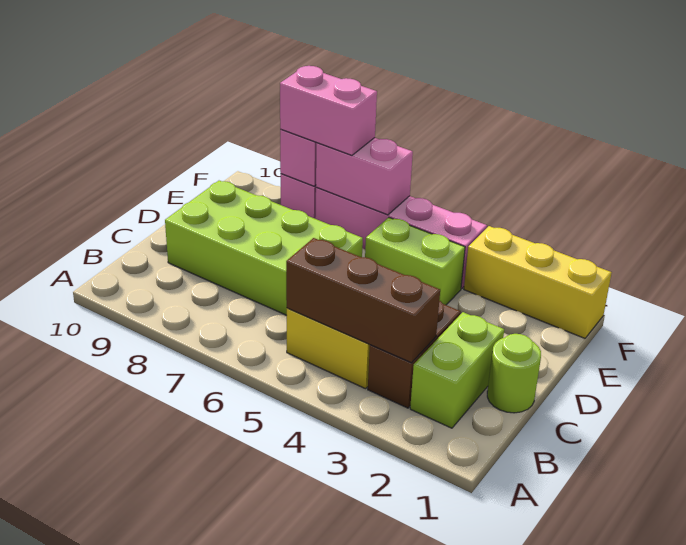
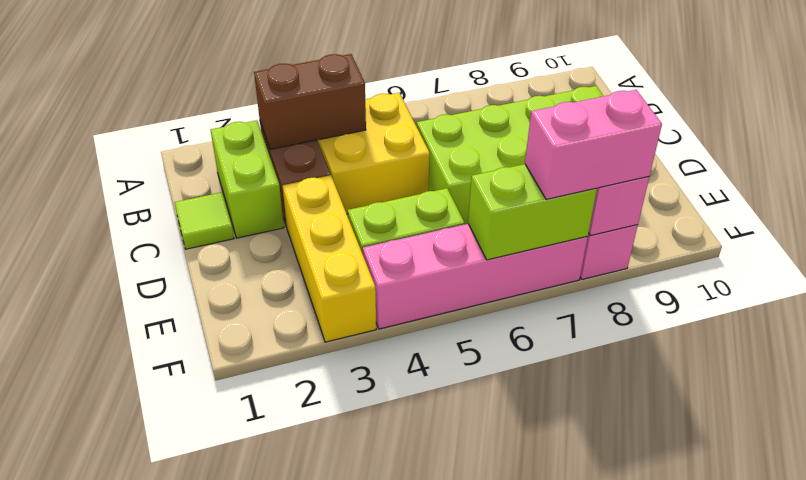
brown brick B3:B5 level 2 -> brown brick B3:B4 level 2
lime round brick C1 level 1 -> lime tile C1 level 1
yellow brick F1:F3 level 1 -> yellow brick D3:F3 level 1
pink brick F6:F7 level 2 -> lime brick F6:F7 level 2

